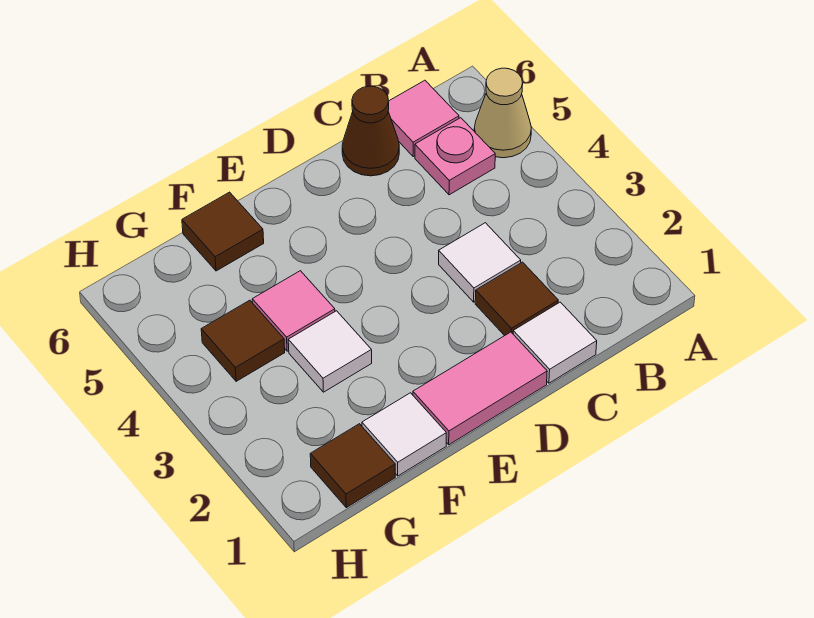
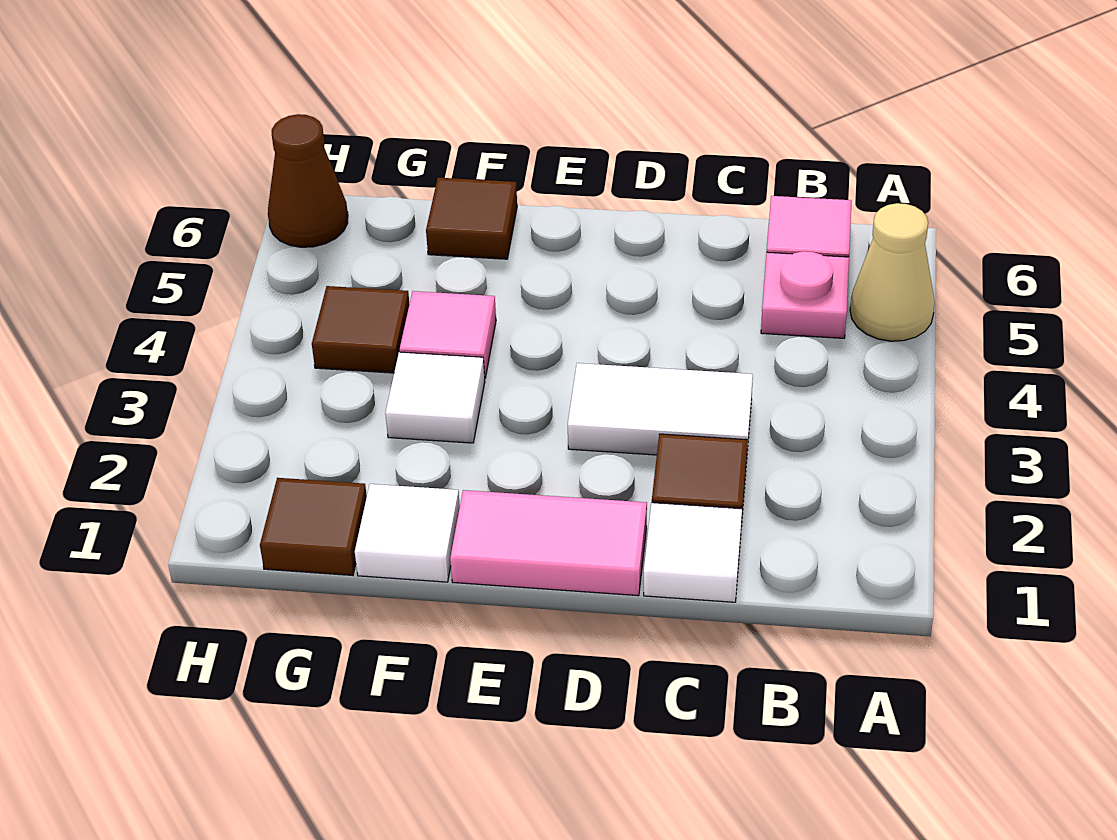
white tile C3 level 1 -> white tile C3:D3 level 1
brown cone C6 level 1 -> brown cone H6 level 1

